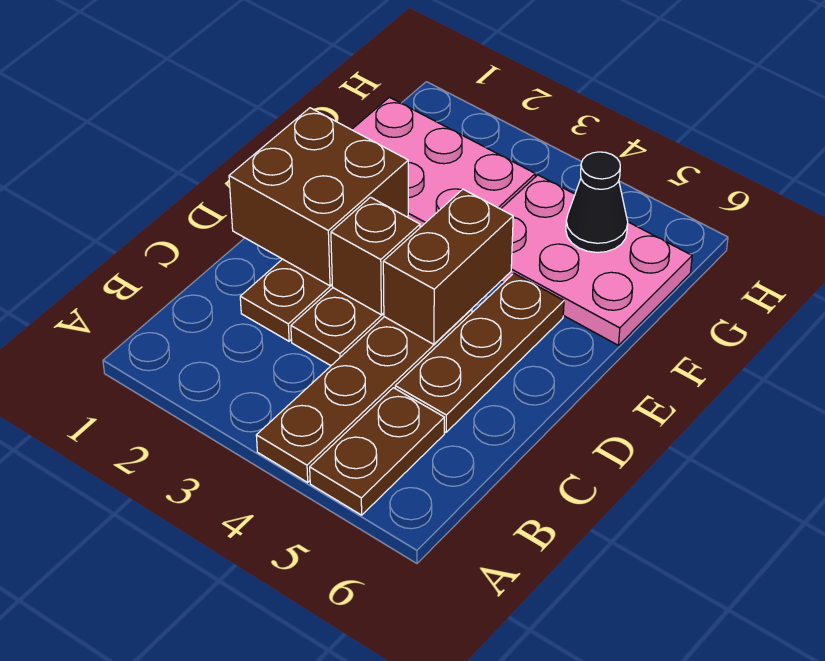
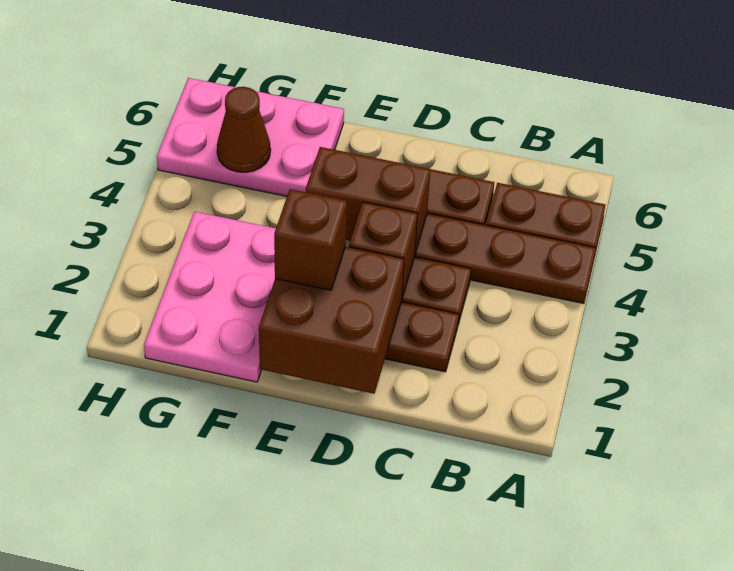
none -> brown brick E2 level 3
pink plate F4:G6 level 1 -> pink plate F5:H6 level 1
black cone G5 level 2 -> brown cone G5 level 2

